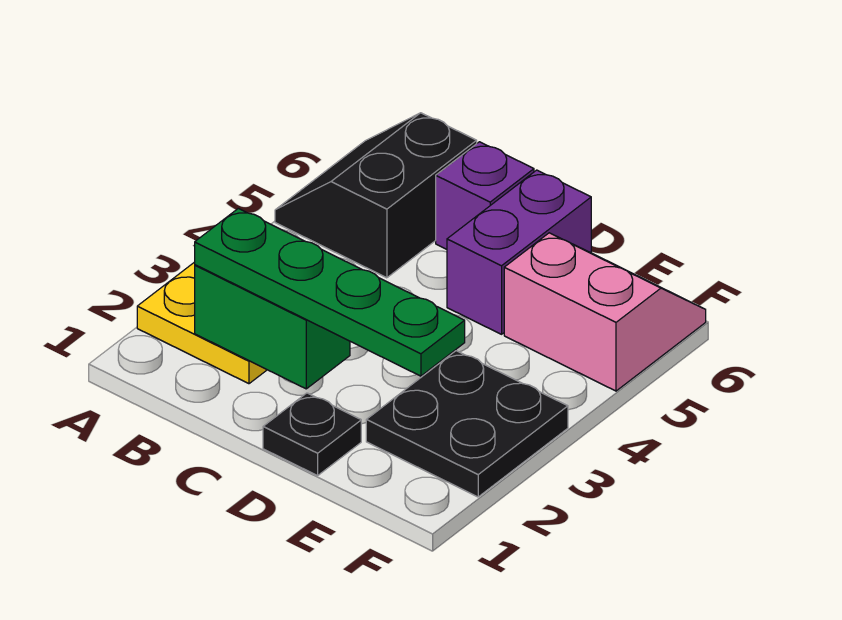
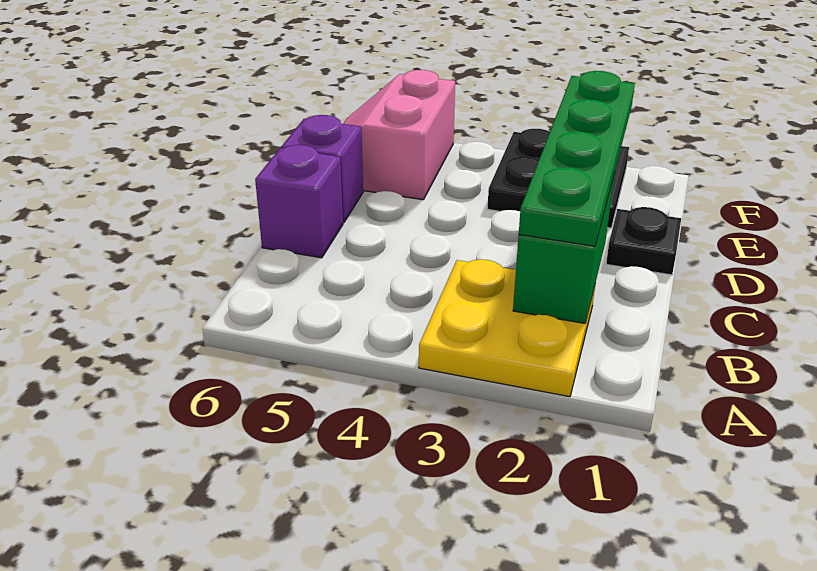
black slope A5:B6 level 1 top B -> none
purple brick D5:D6 level 1 -> purple brick D6 level 1

